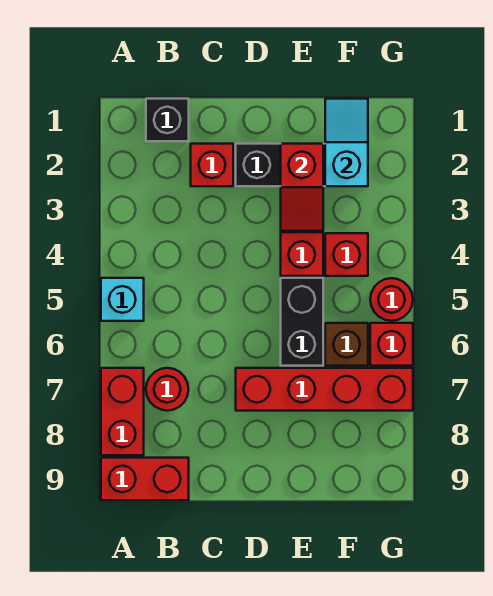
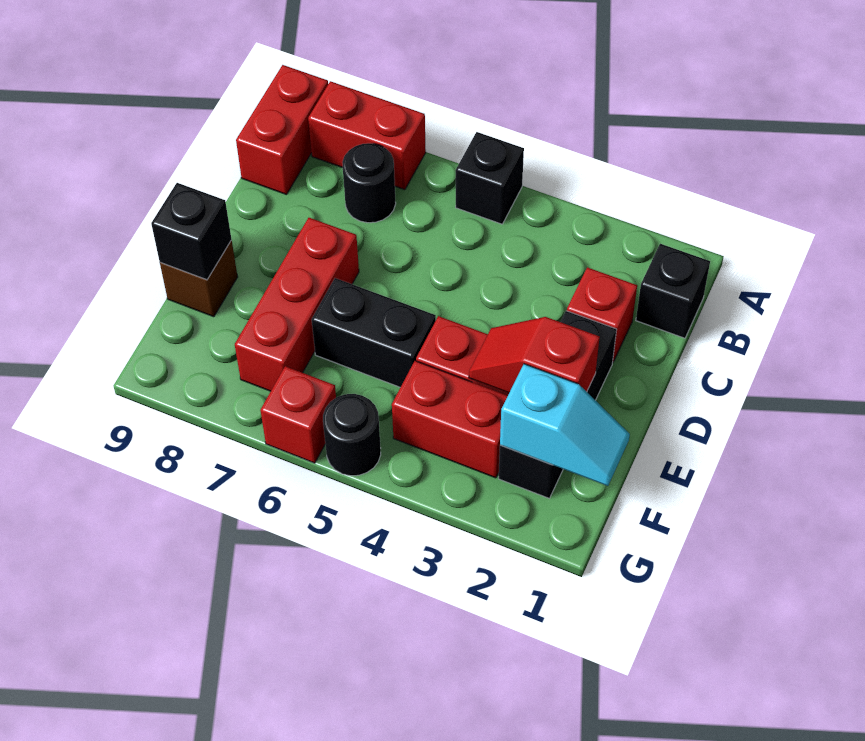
cyan brick A5 level 1 -> black brick A5 level 1
red round brick B7 level 1 -> black round brick B7 level 1
red brick D7:G7 level 1 -> red brick D7:F7 level 1
none -> black brick E9 level 2
red brick F4 level 1 -> red brick F3:F4 level 1
brown brick F6 level 1 -> brown brick E9 level 1
red round brick G5 level 1 -> black round brick G5 level 1

